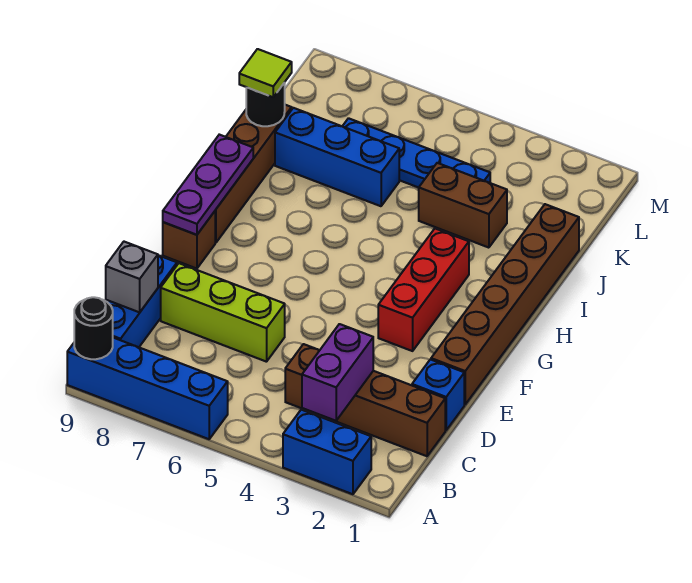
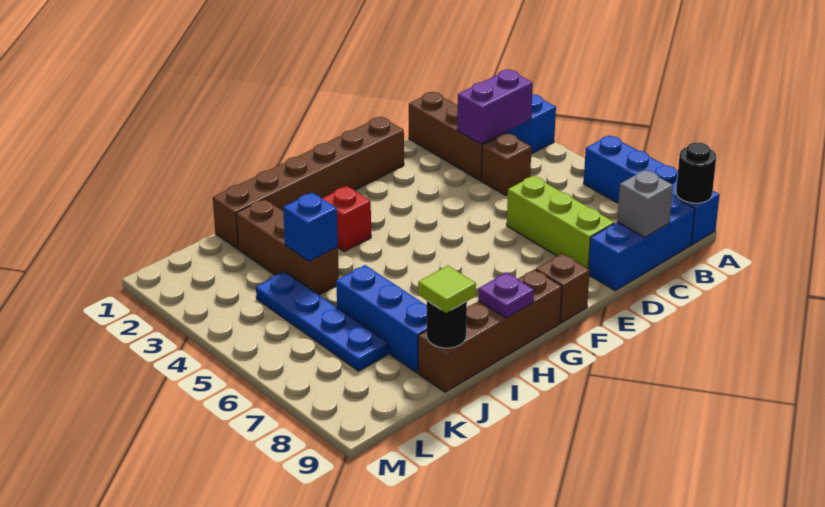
blue brick D1 level 1 -> blue brick J4 level 2
red brick F3:H3 level 1 -> red brick H3 level 1
purple plate F9:H9 level 2 -> purple plate H9 level 2
brown brick J3:J4 level 1 -> brown brick J2:J4 level 1

